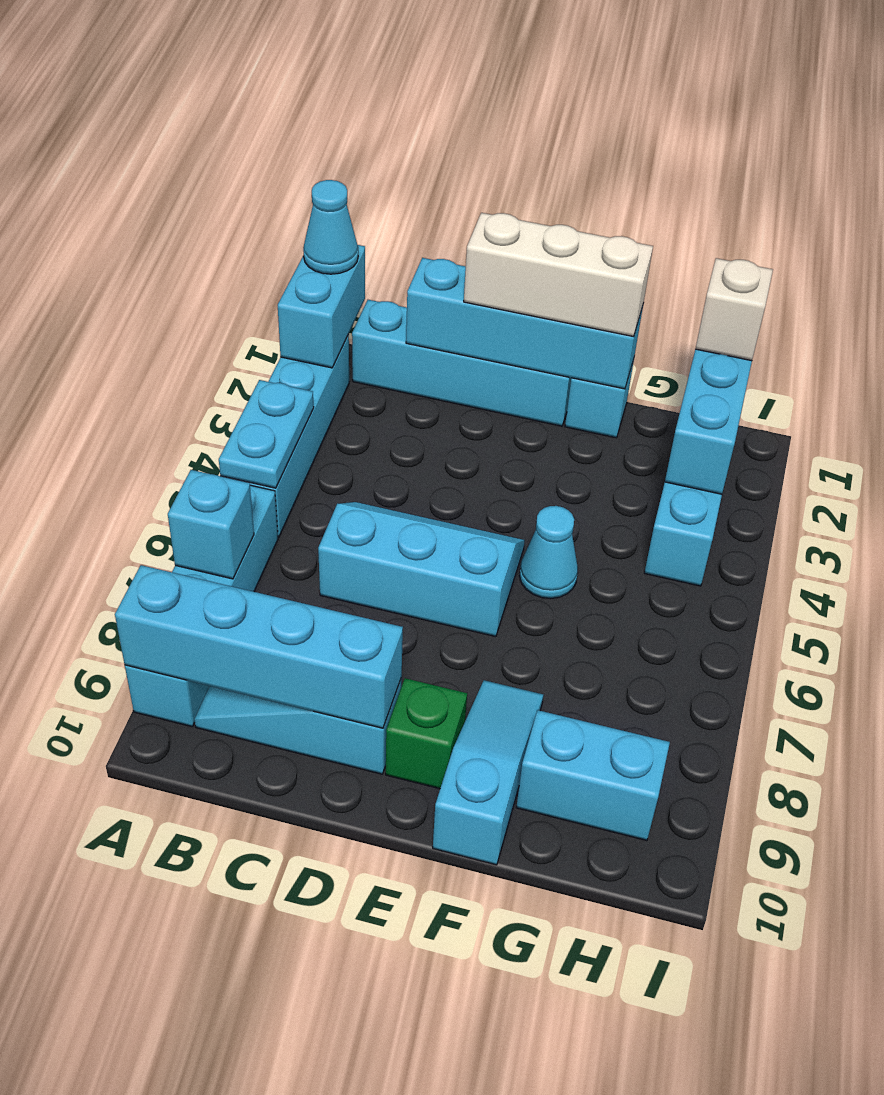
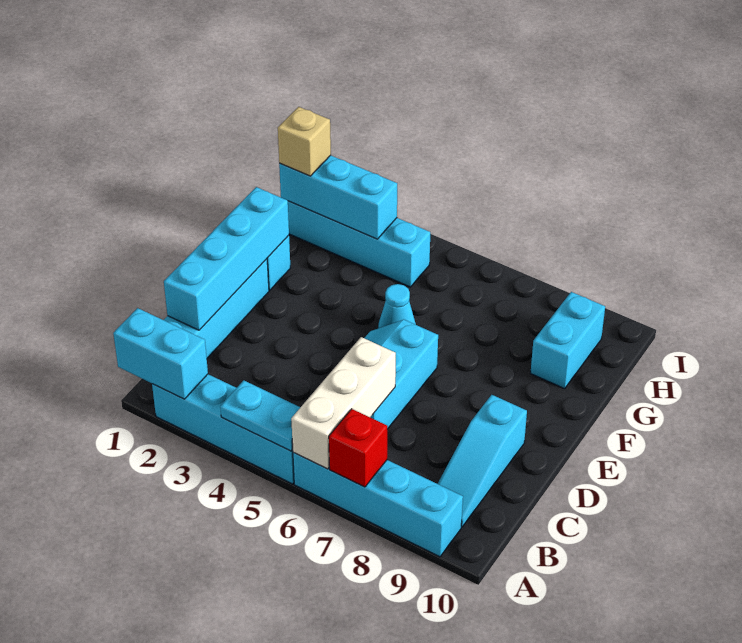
cyan cone A1 level 3 -> none
cyan brick A7 level 2 -> red brick A7 level 2
cyan brick A9:D9 level 2 -> none
white brick D1:F1 level 3 -> white brick A6:C6 level 2
green brick E9 level 1 -> none
cyan slope F8:F10 level 1 top 10 -> none
white brick H1 level 3 -> tan brick H1 level 3

